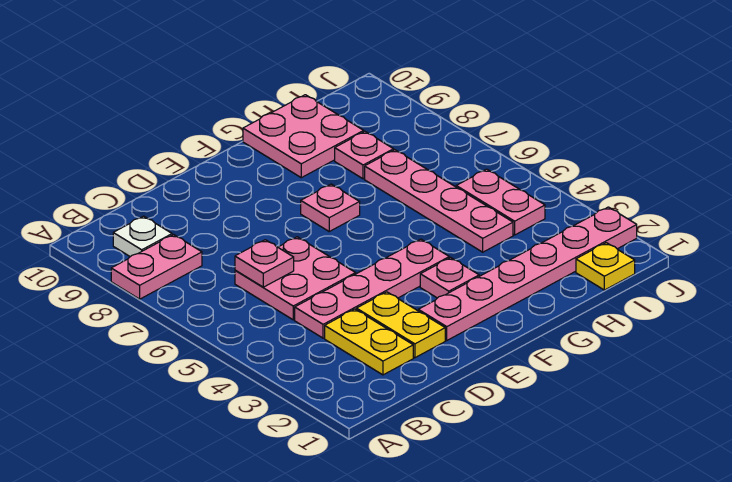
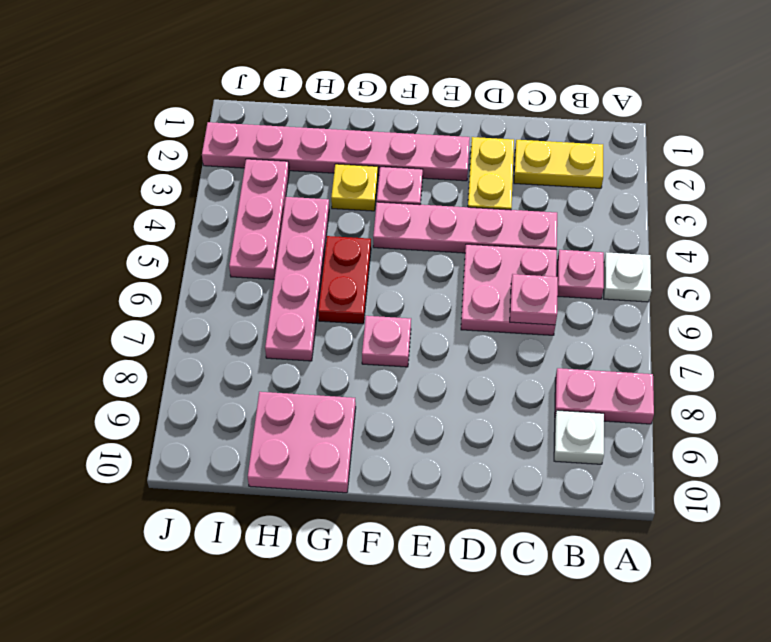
none -> white plate A5 level 1
yellow plate C2:C3 level 1 -> yellow plate B2:C2 level 1
none -> red plate G5:G6 level 1
pink plate H8 level 1 -> pink plate B5 level 1
yellow plate I1 level 1 -> yellow plate G3 level 1
pink plate I4:I5 level 1 -> pink plate I3:I5 level 1

